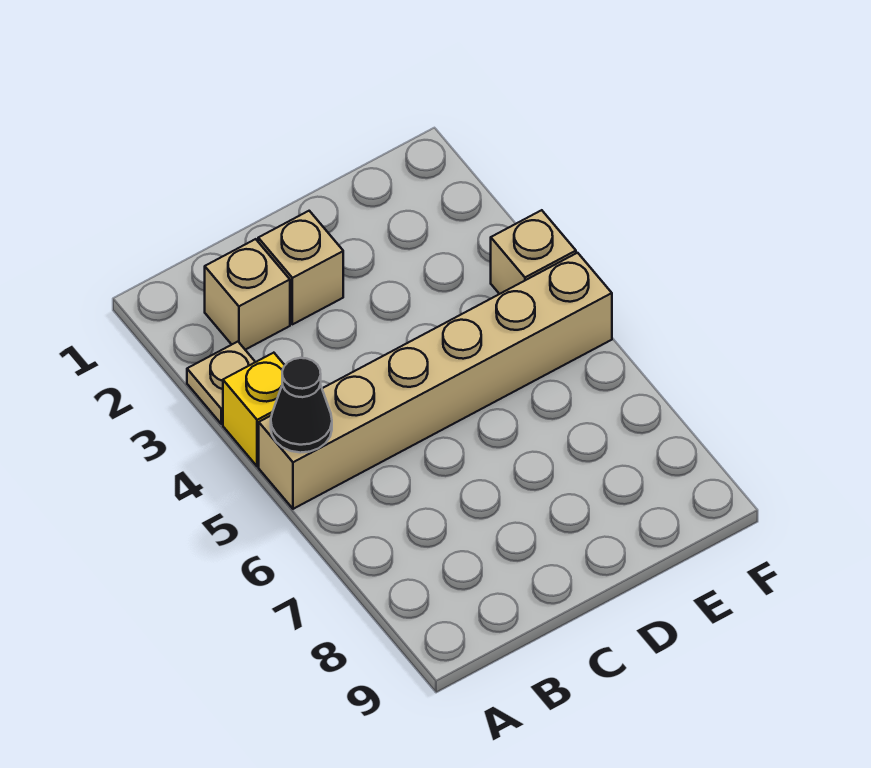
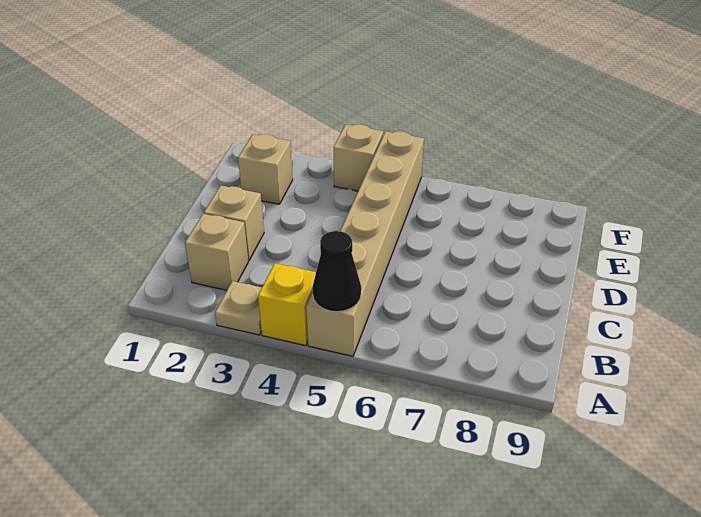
none -> tan brick E2 level 1

